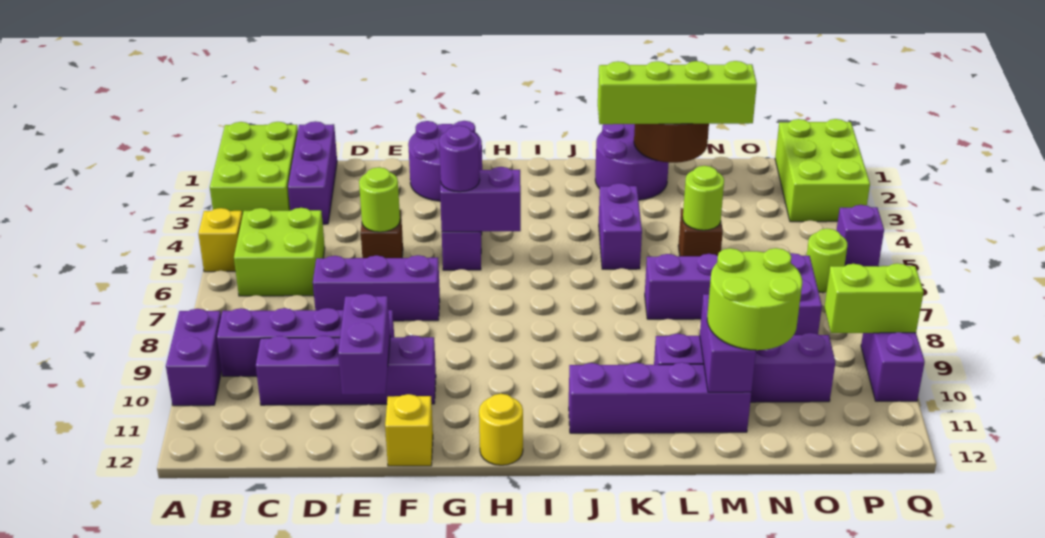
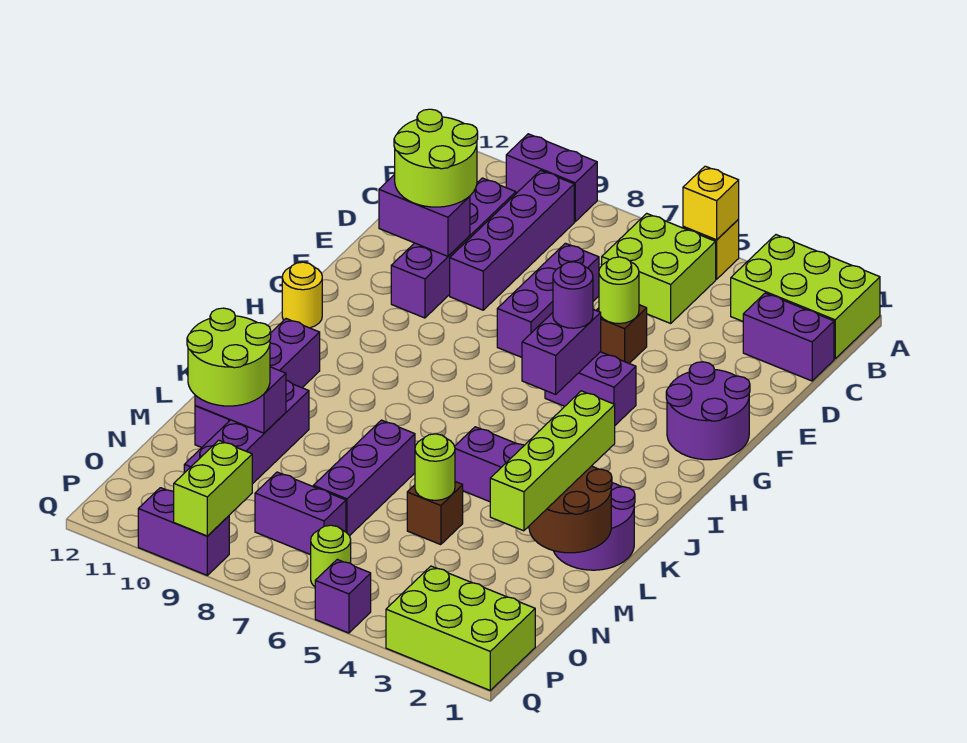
purple brick C1:C3 level 1 -> purple brick C1:C2 level 1
none -> lime round brick D10:E11 level 3
yellow brick F12 level 1 -> yellow brick A5 level 2

